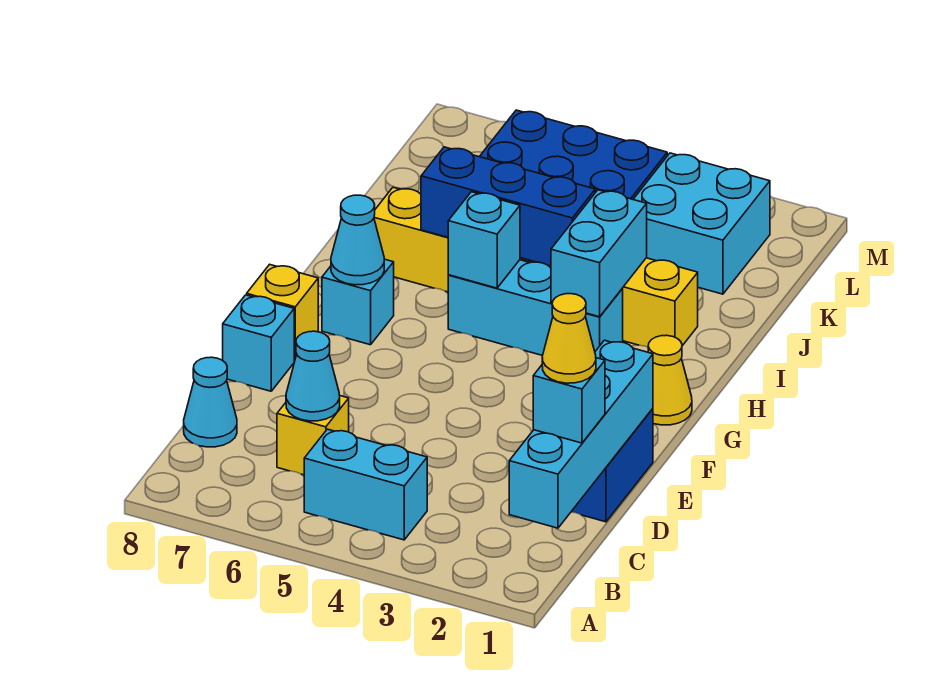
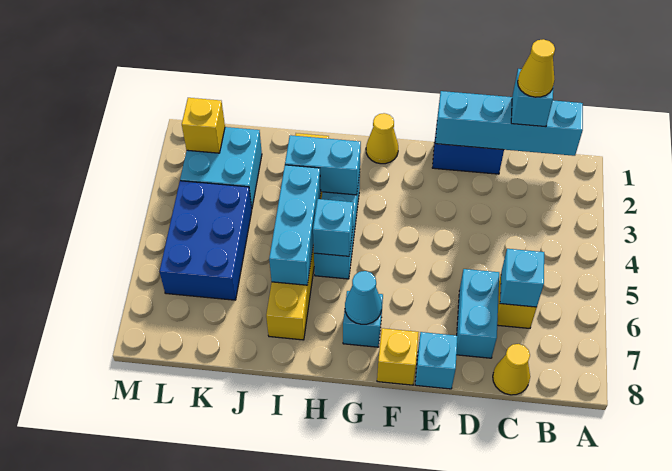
cyan brick B4:B5 level 1 -> cyan brick D6:D7 level 1
cyan cone C6 level 2 -> cyan brick C6 level 2
cyan cone C8 level 1 -> yellow cone C8 level 1
blue brick I4:I6 level 2 -> cyan brick I4:I6 level 2
none -> yellow brick L2 level 2

